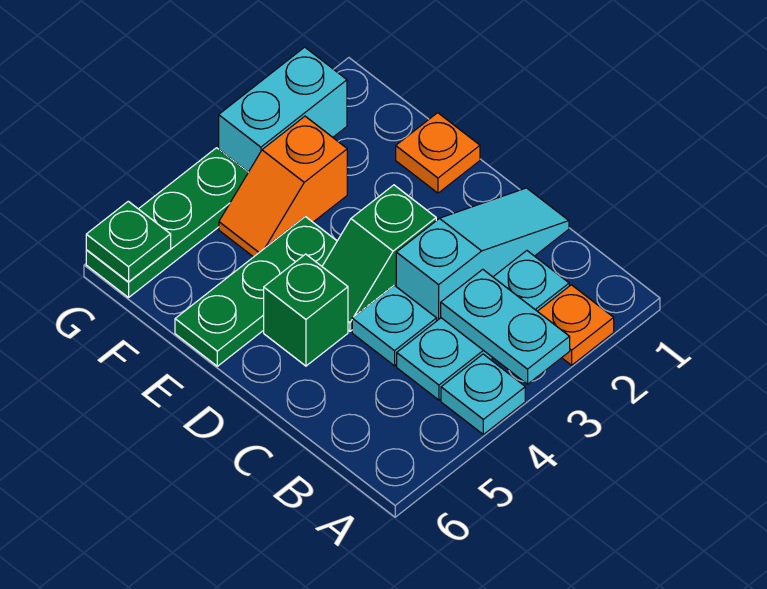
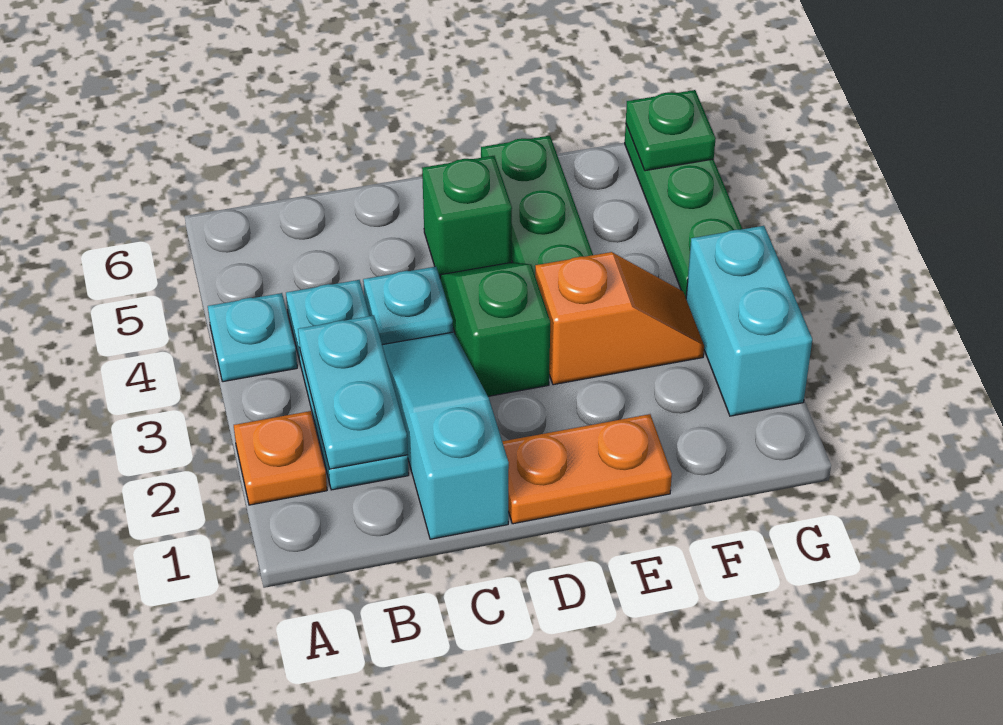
cyan plate A3:B3 level 2 -> cyan plate B2:B3 level 2
cyan slope C1:C3 level 1 top 3 -> cyan slope C1:C3 level 1 top 1
orange plate E1 level 1 -> orange plate D1:E1 level 1
orange slope F3:F4 level 1 top 3 -> orange slope E3:F3 level 1 top E

